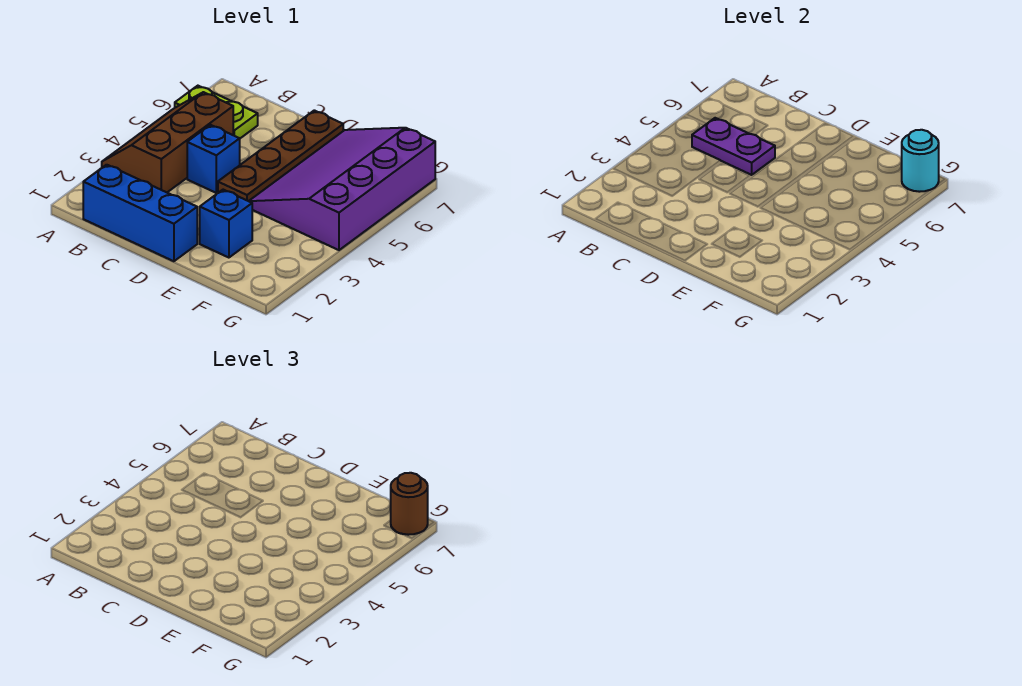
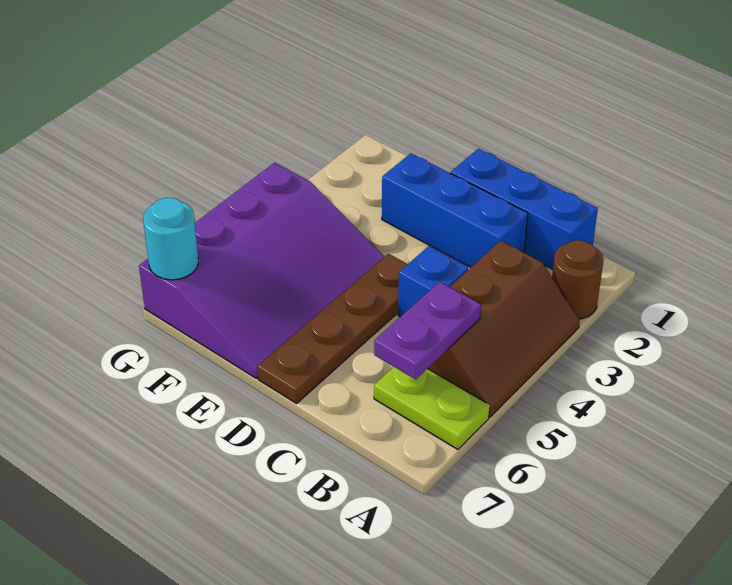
purple plate B5:C5 level 2 -> purple plate B5:B6 level 2
blue brick E2 level 1 -> blue brick C2:E2 level 1
brown round brick G7 level 3 -> brown round brick A2 level 1

